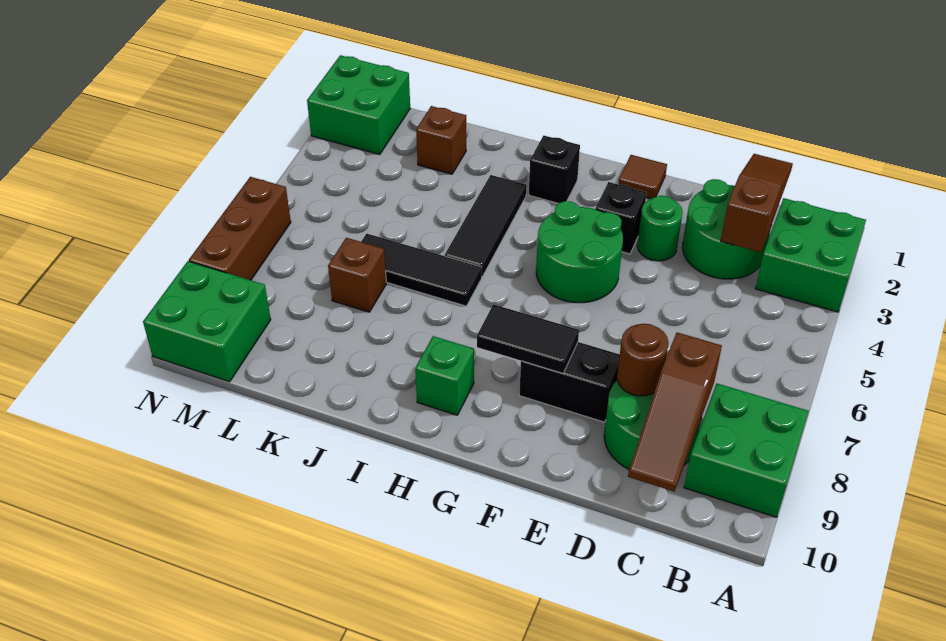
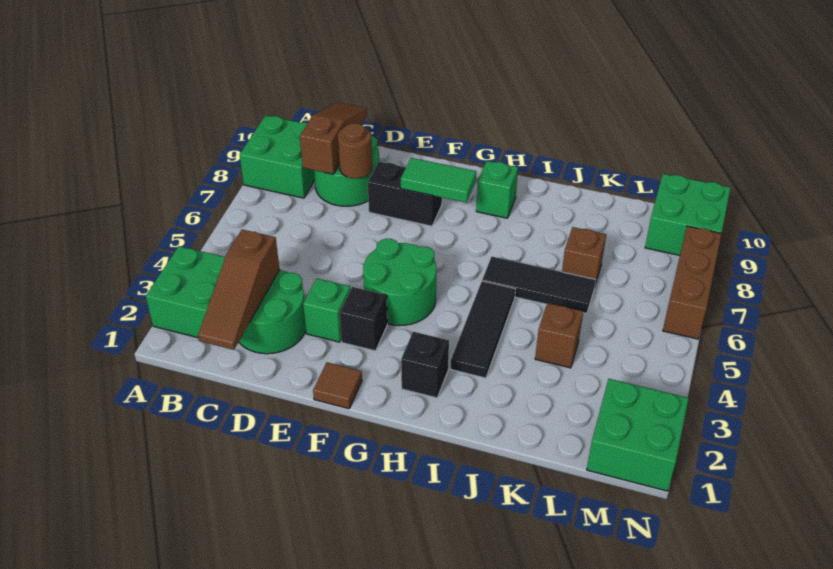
green round brick E3 level 1 -> green brick E3 level 1
black tile F8:G8 level 2 -> green tile F8:G8 level 2
brown brick K2 level 1 -> brown brick K4 level 1

